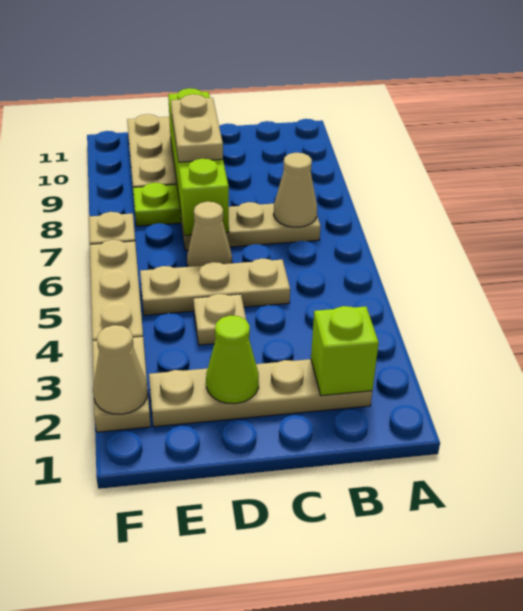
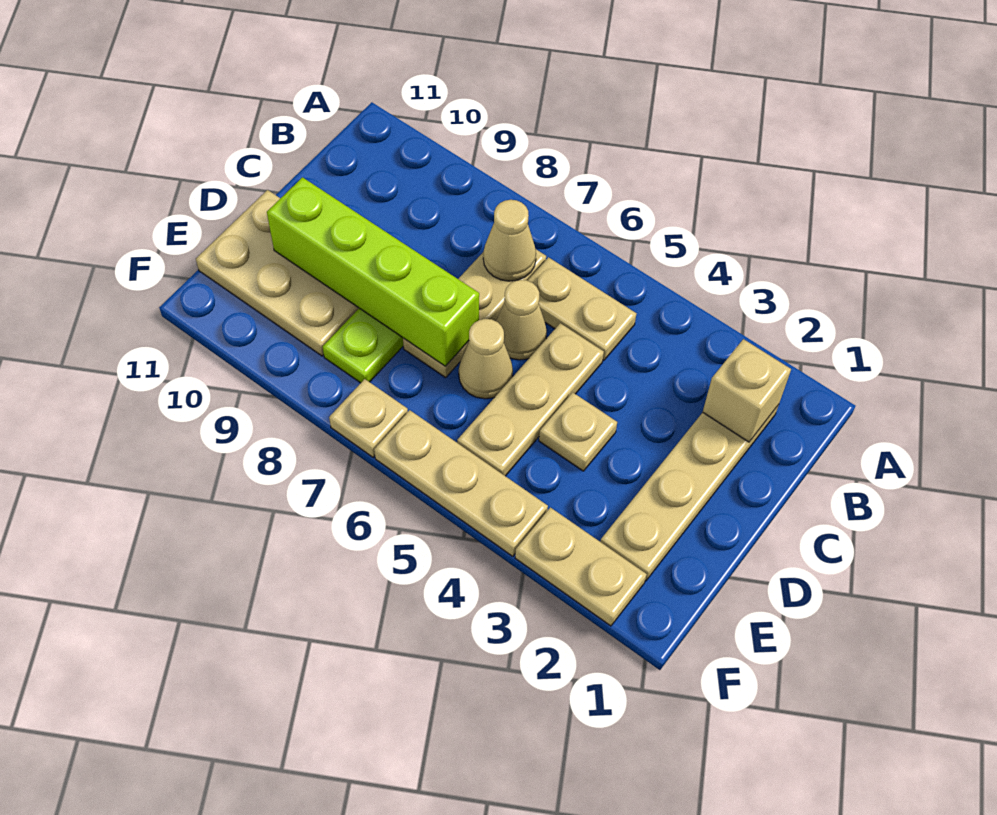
lime brick B2 level 2 -> tan brick B2 level 2
lime cone D2 level 2 -> none
tan plate D8:D9 level 3 -> tan plate B5:B6 level 1
tan cone F2 level 2 -> tan cone C6 level 1

